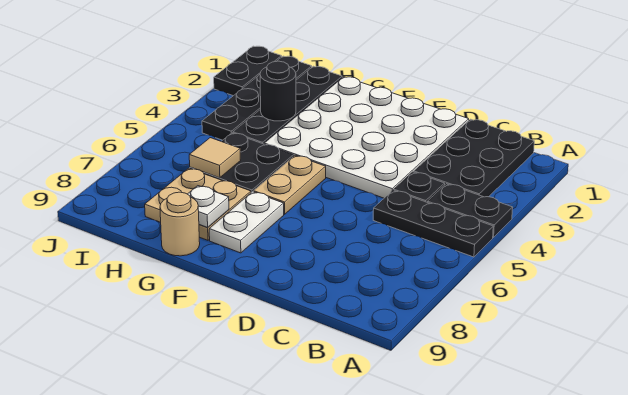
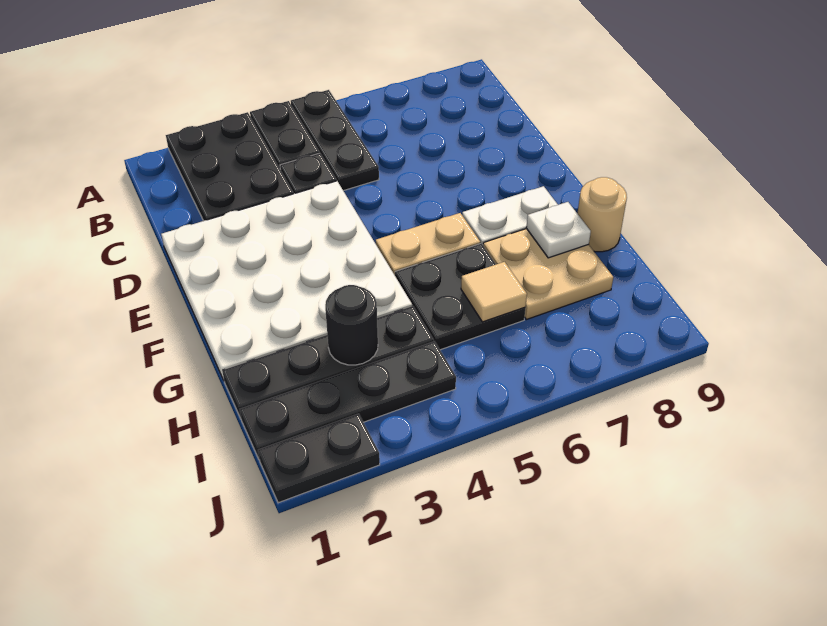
black plate B1:C3 level 1 -> black plate A2:C3 level 1

